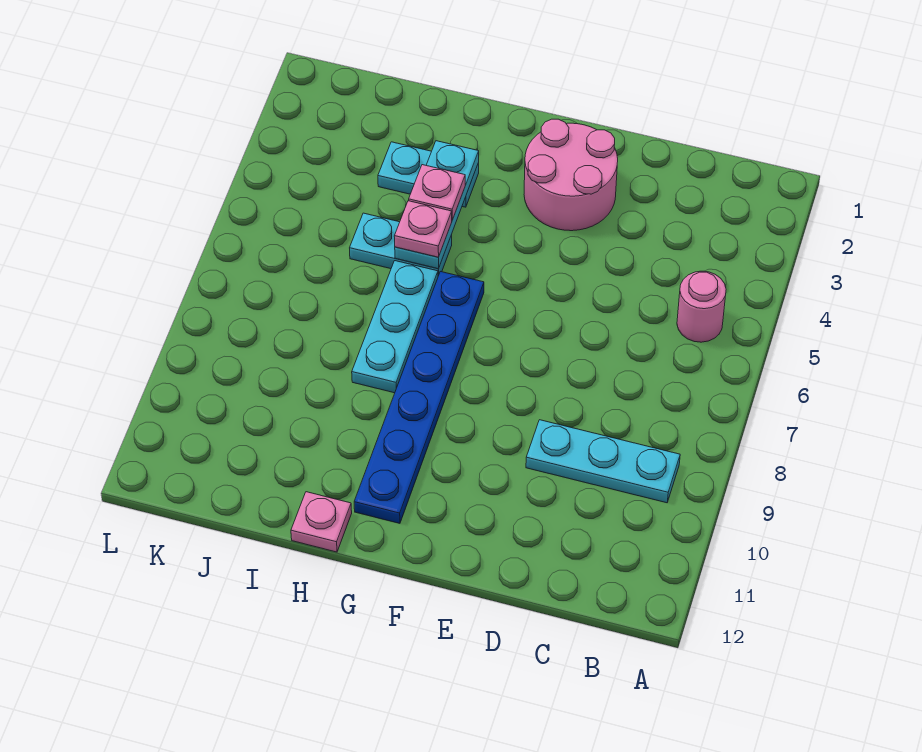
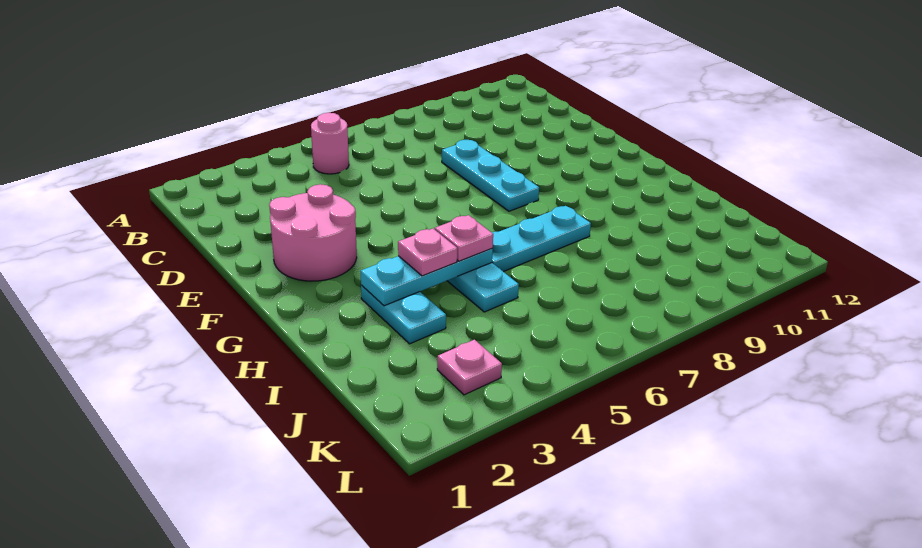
cyan plate B9:D9 level 1 -> cyan plate D8:F8 level 1
blue plate G6:G11 level 1 -> none
pink plate H12 level 1 -> pink plate K3 level 1

